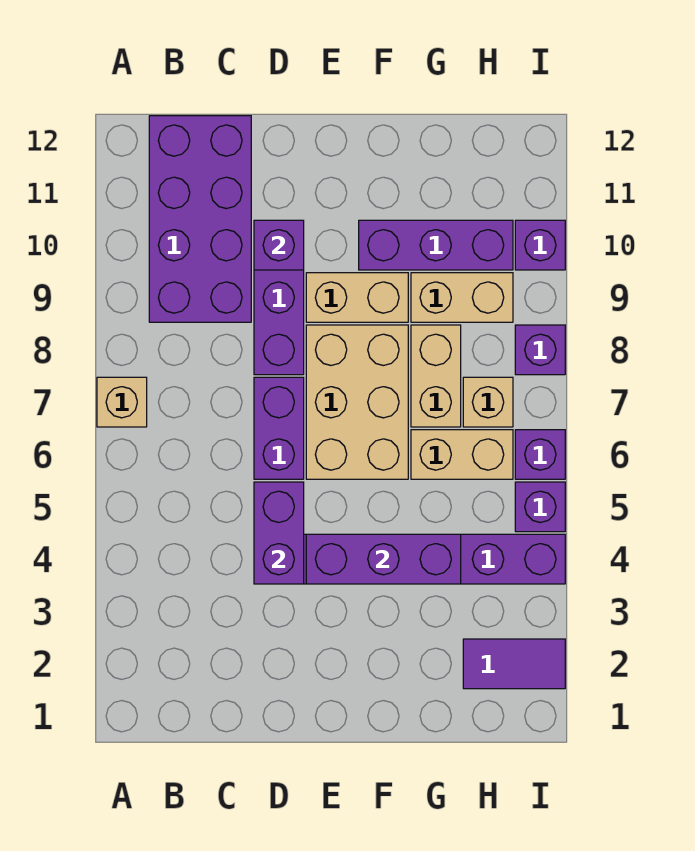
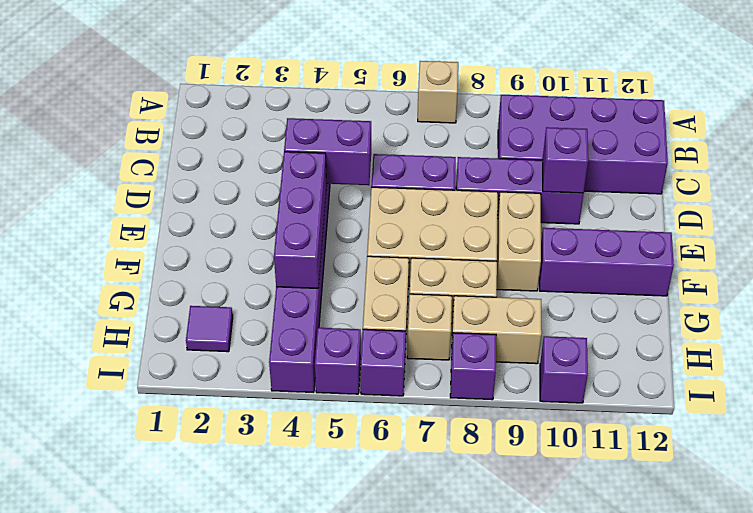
purple brick F10:H10 level 1 -> purple brick F10:F12 level 1
tan brick G9:H9 level 1 -> tan brick H8:H9 level 1
purple tile H2:I2 level 1 -> purple tile H2 level 1

